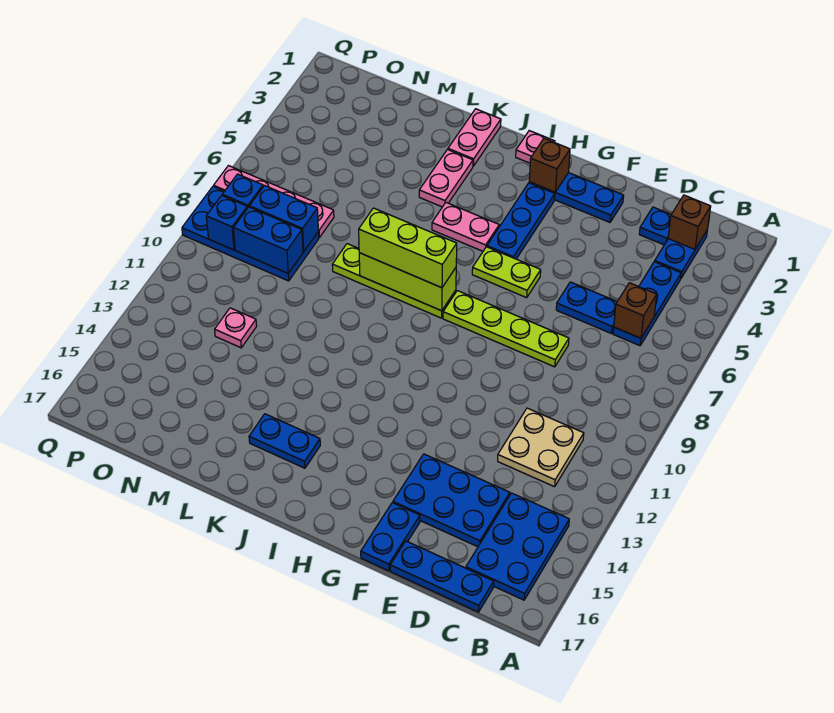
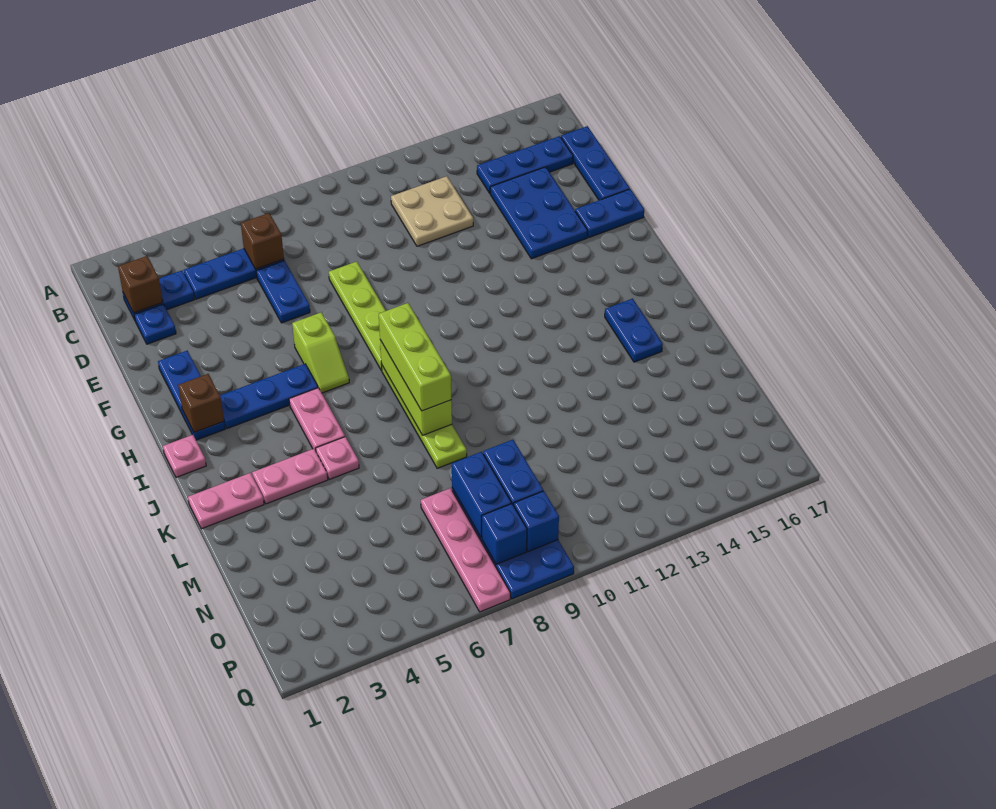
blue plate B14:C16 level 1 -> blue plate C14:C16 level 1
lime plate G6:H6 level 1 -> lime slope G6:H6 level 1 top G
pink plate N12 level 1 -> pink plate K5 level 1

